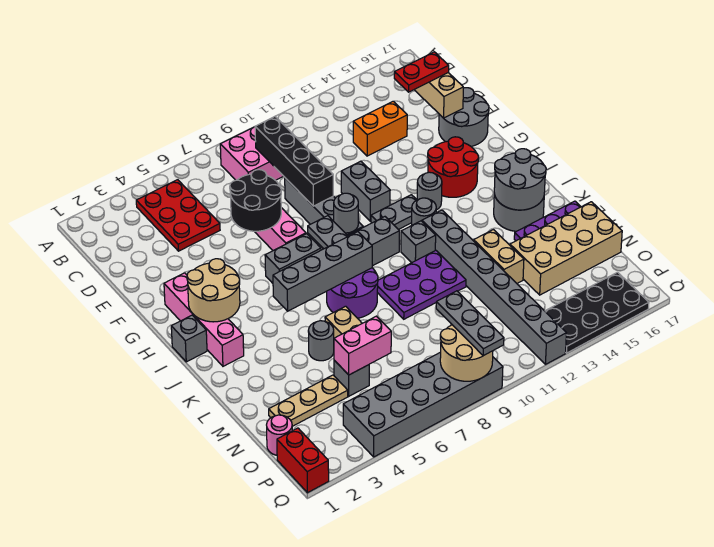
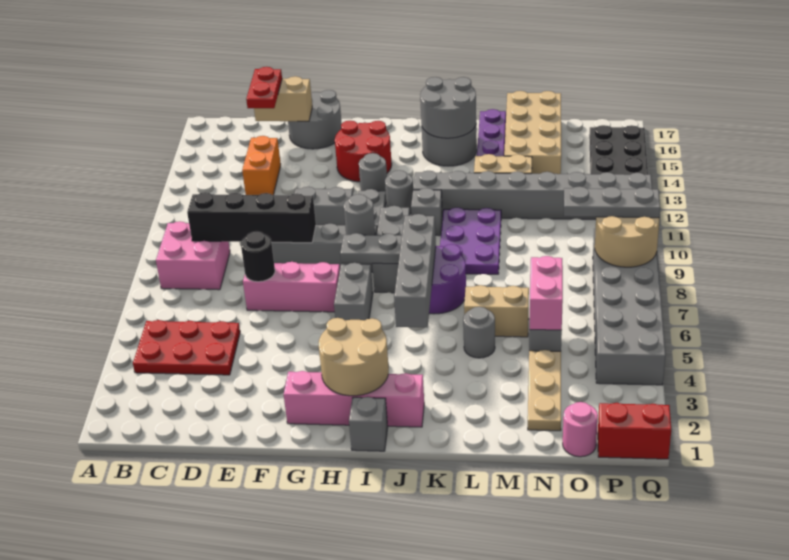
black round brick E6:F7 level 2 -> black round brick E7 level 2

